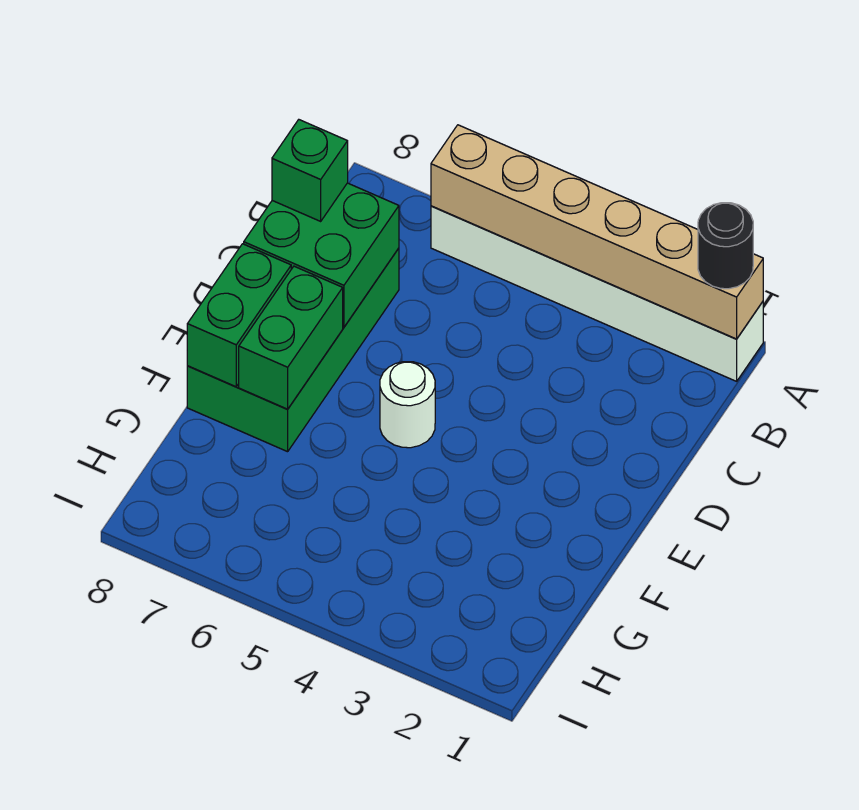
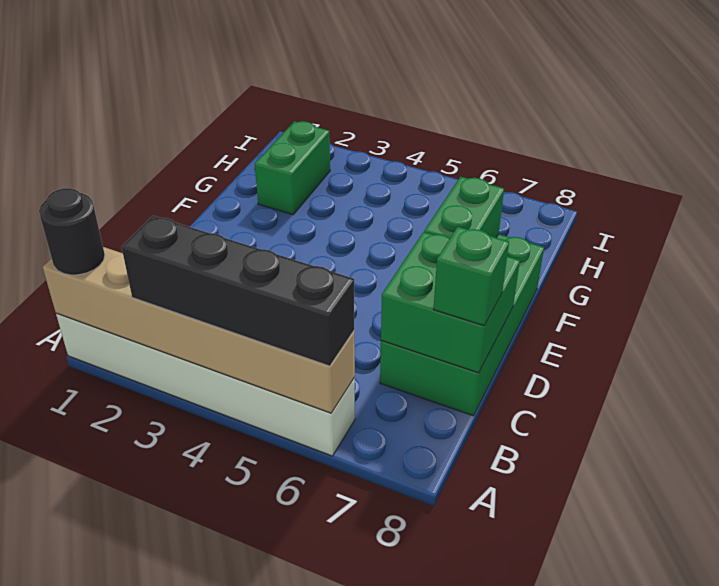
none -> black brick A3:A6 level 3
white round brick E5 level 1 -> none
green brick E8:F8 level 2 -> green brick G2:H2 level 1

